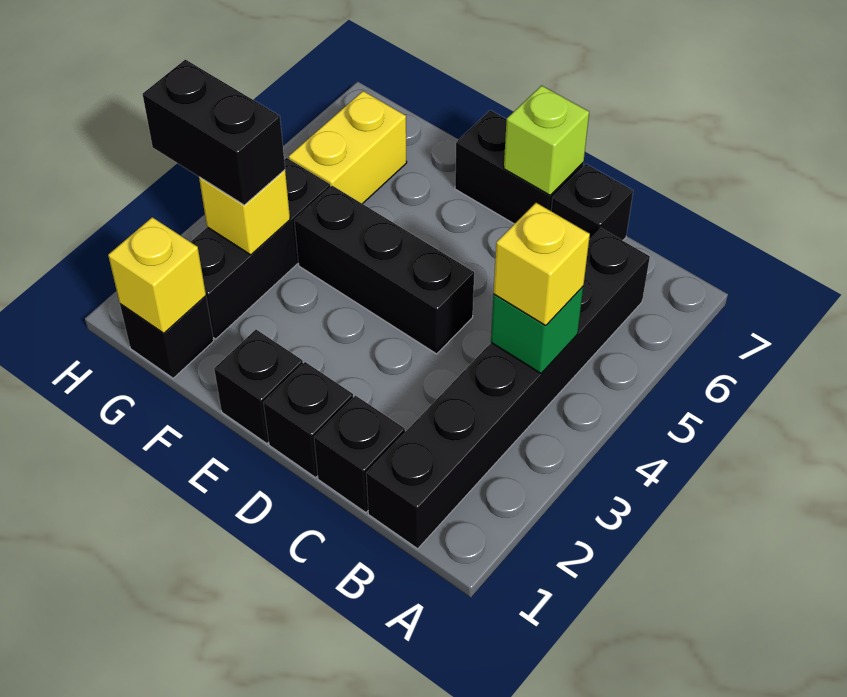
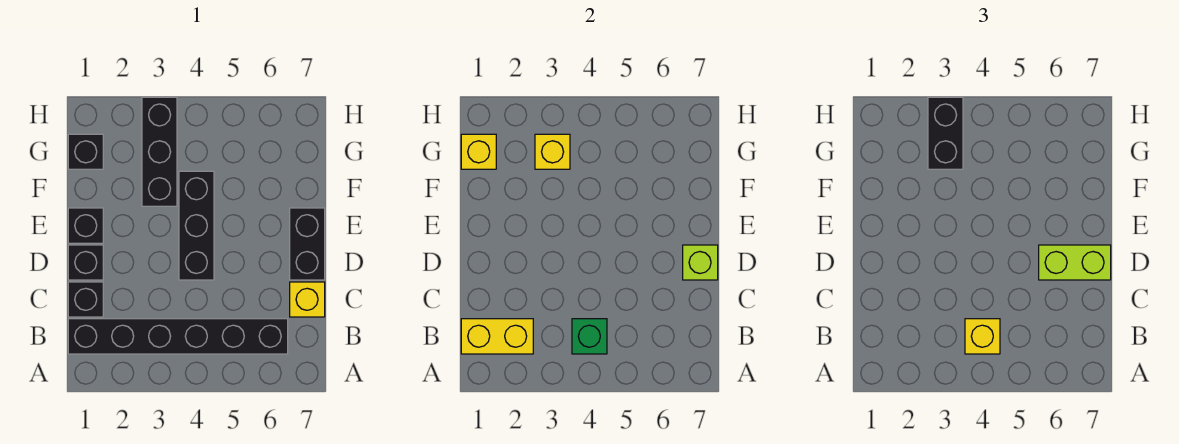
black brick C7 level 1 -> yellow brick C7 level 1
none -> lime brick D6:D7 level 3
black brick G2:G4 level 1 -> black brick F3:H3 level 1
yellow brick G5:G6 level 1 -> yellow brick B1:B2 level 2

